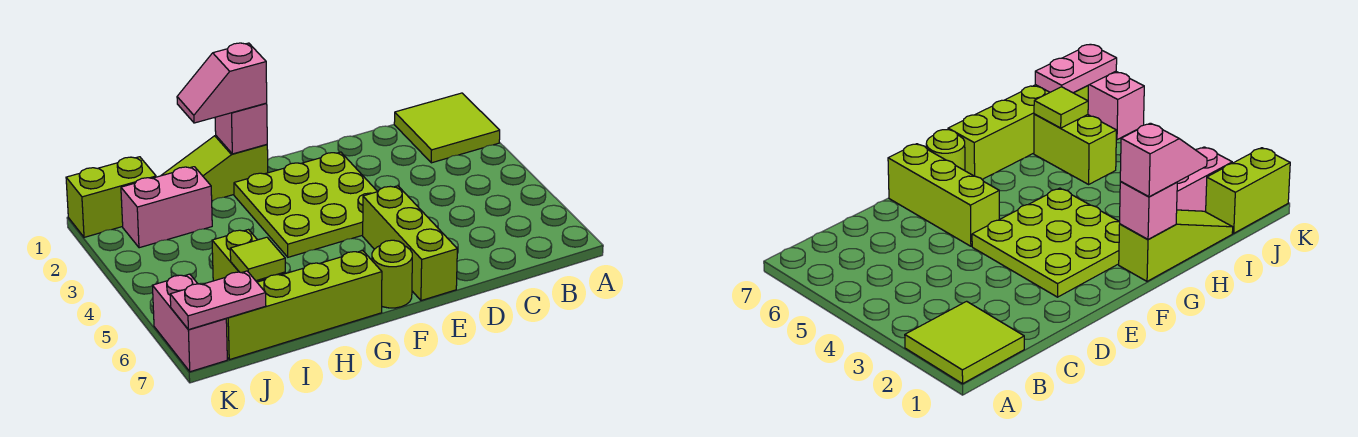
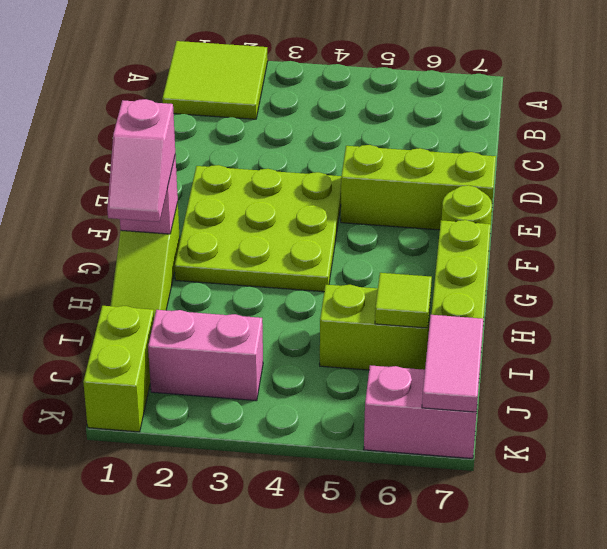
pink brick I2:J2 level 1 -> pink brick J2:J3 level 1
pink plate J7:K7 level 2 -> pink tile J7:K7 level 2

